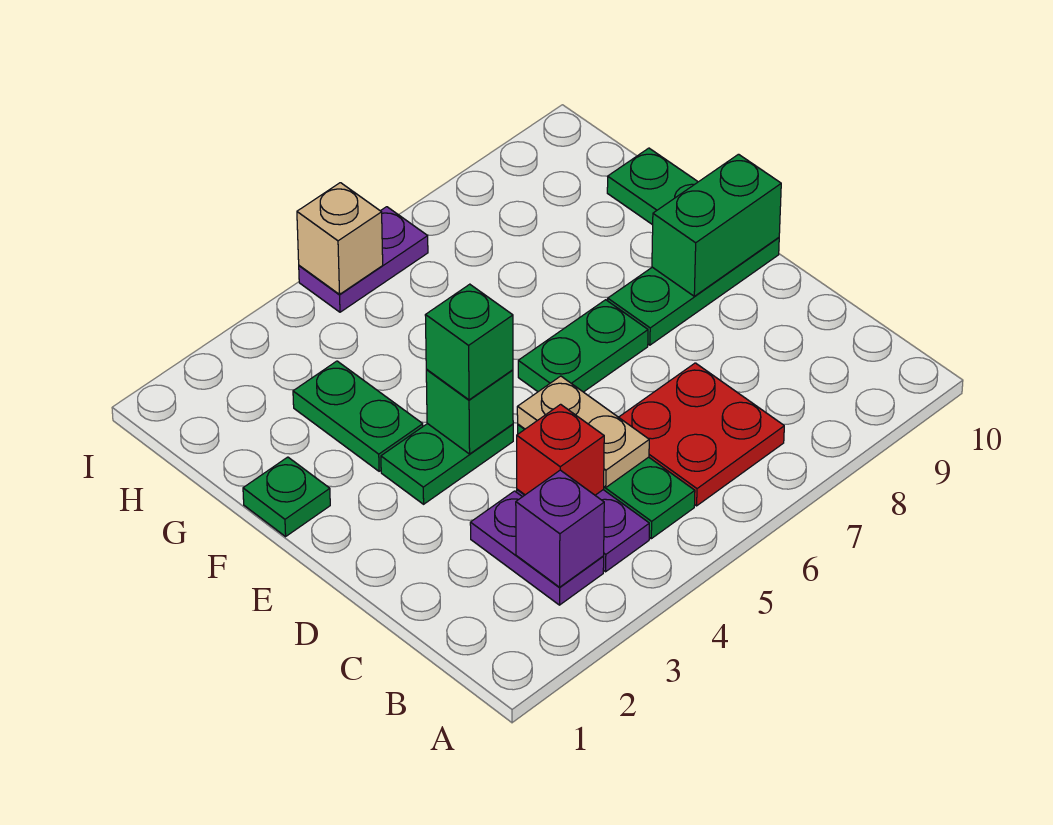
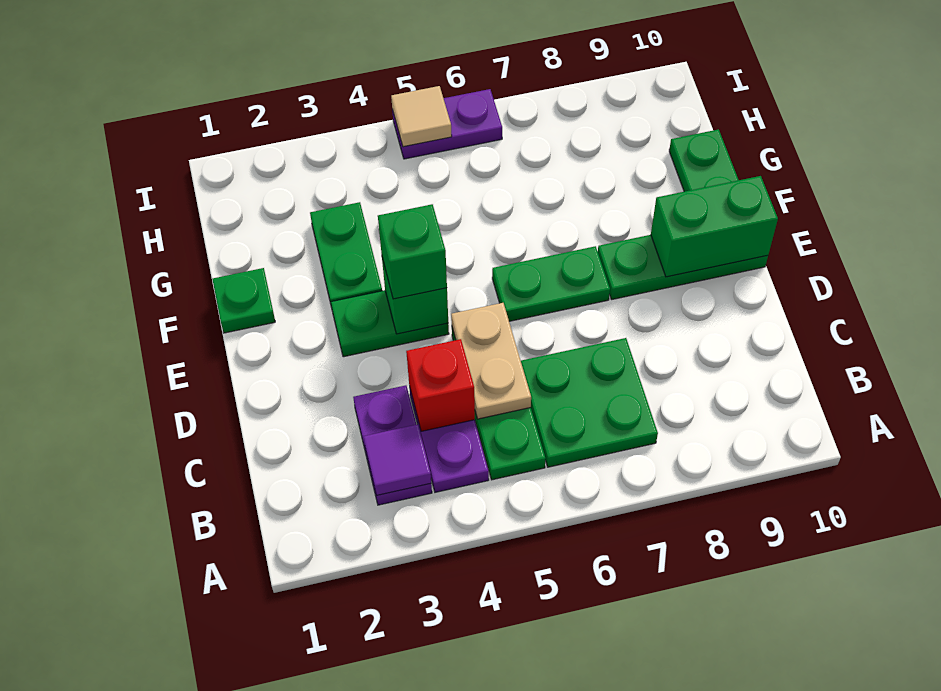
purple brick B3 level 2 -> purple tile B3 level 2
red plate B6:C7 level 1 -> green plate B6:C7 level 1
tan brick I5 level 2 -> tan tile I5 level 2

